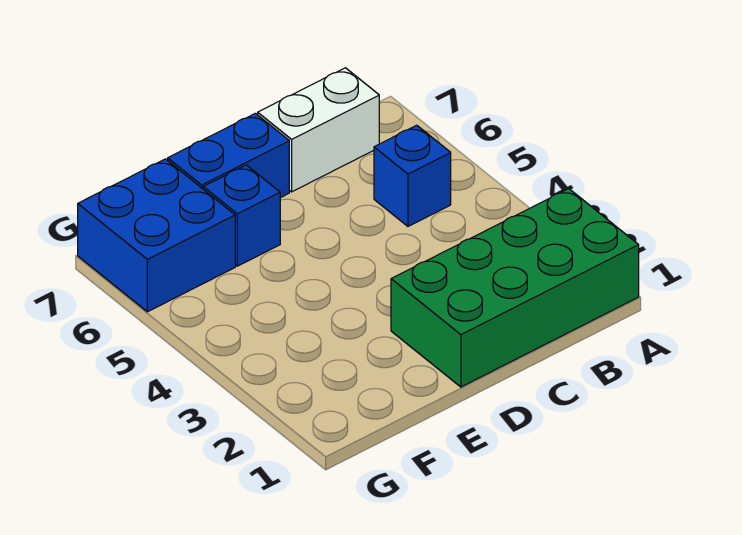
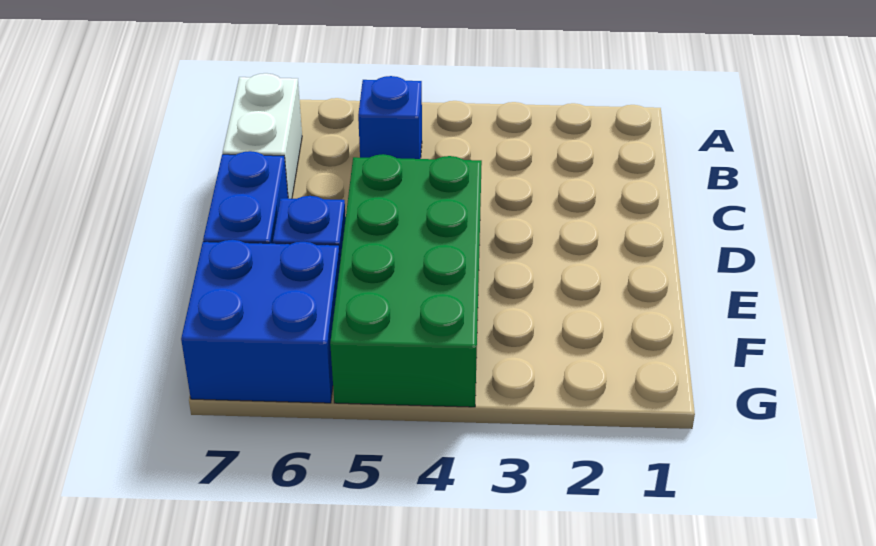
green brick A1:D2 level 1 -> green brick D4:G5 level 1

